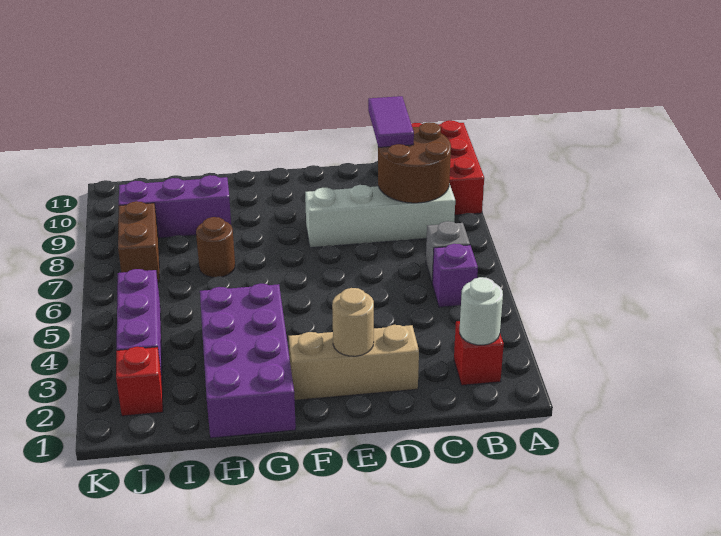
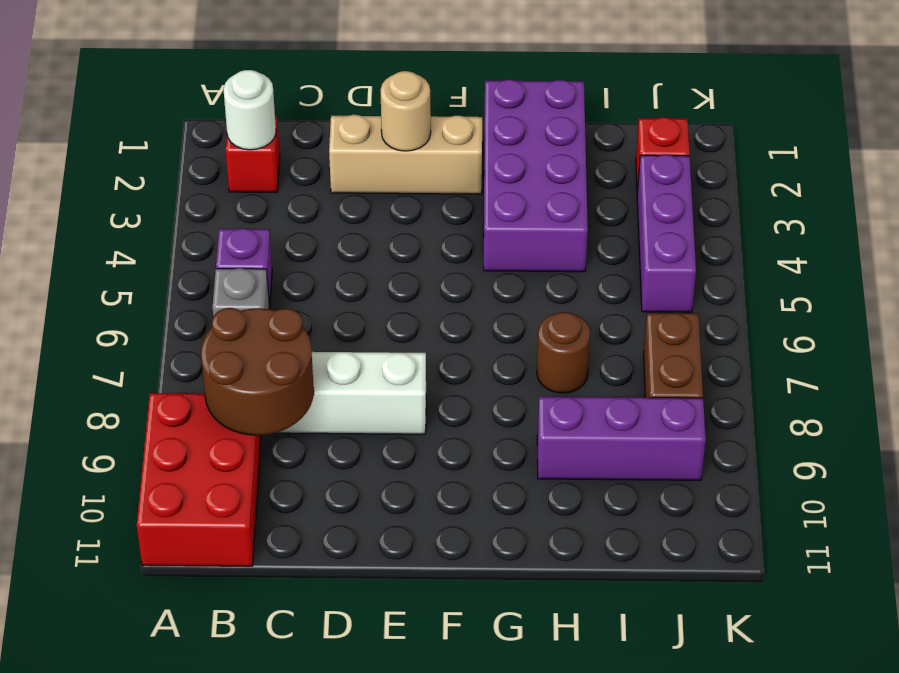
purple tile C9:C10 level 3 -> none

